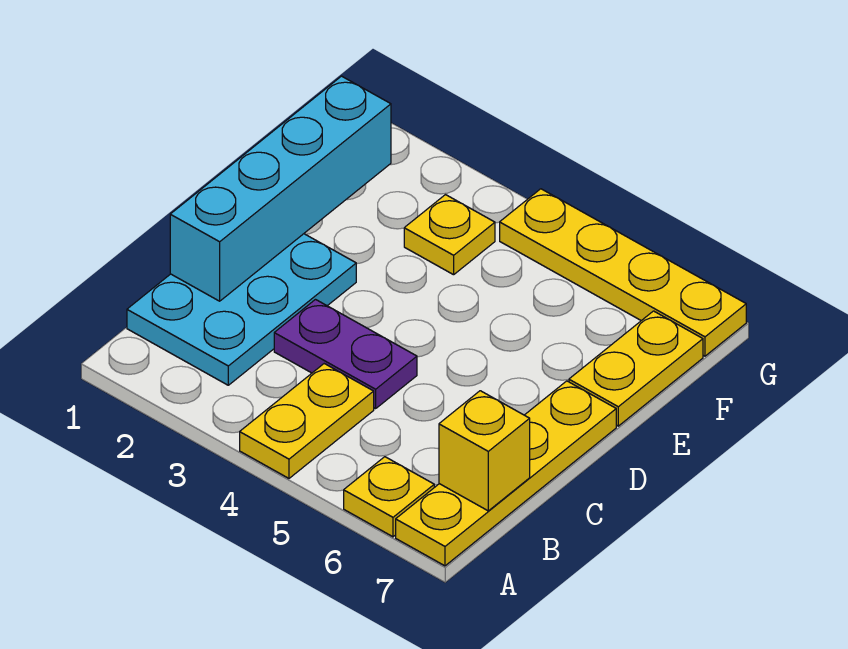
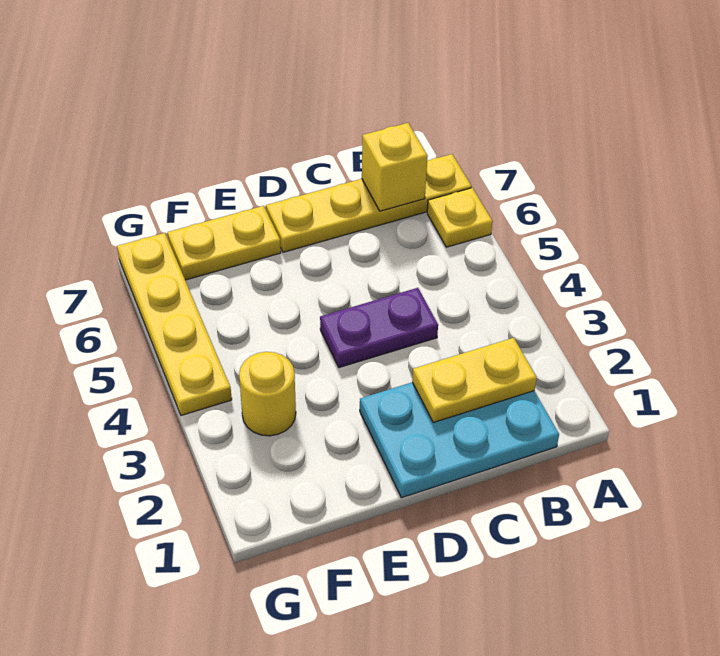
yellow plate A4:B4 level 1 -> yellow plate B2:C2 level 2
cyan brick C1:F1 level 2 -> none
purple plate C3:C4 level 1 -> purple plate C4:D4 level 1
yellow plate F3 level 1 -> yellow round brick F3 level 1

